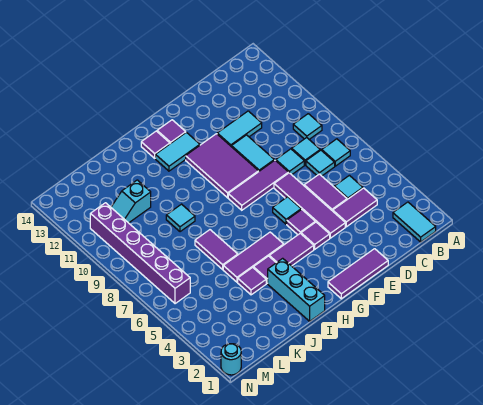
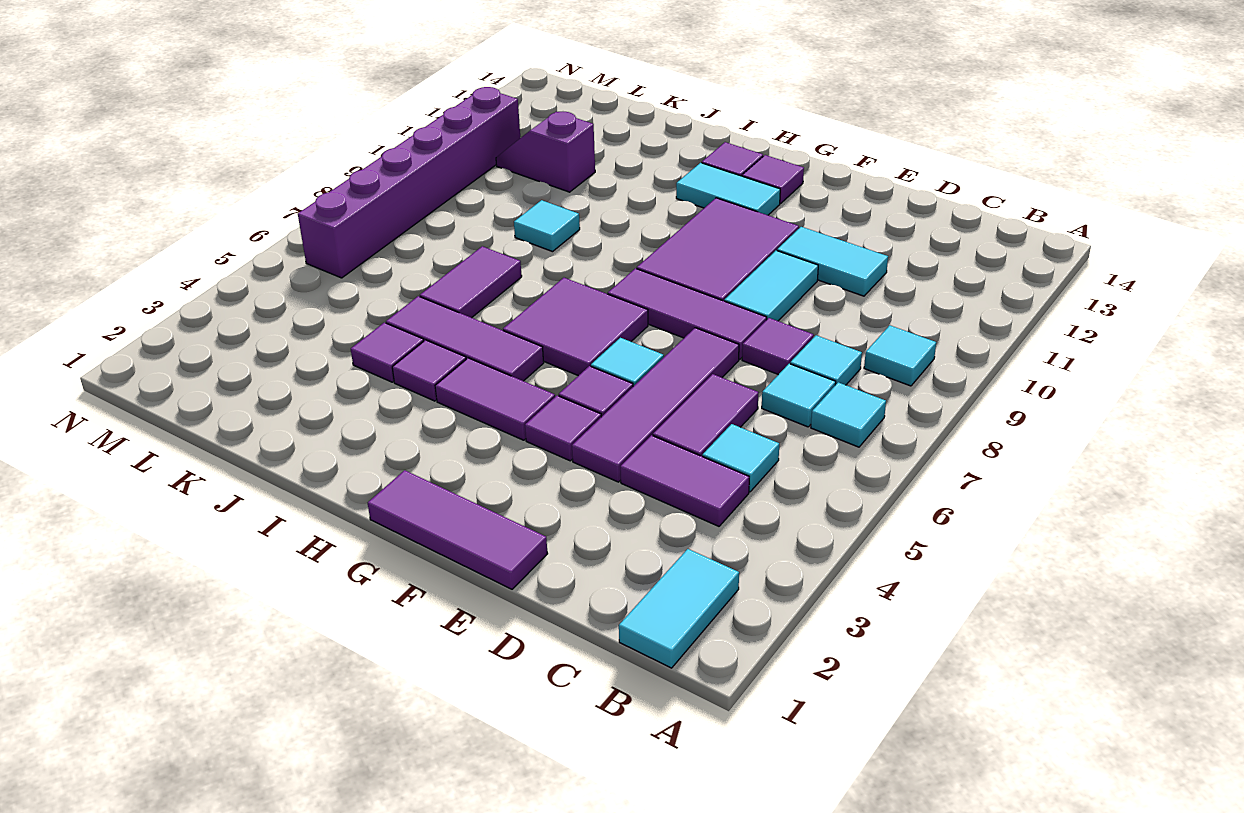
cyan tile D8 level 1 -> purple tile D8 level 1
none -> purple tile G6:H7 level 1
cyan brick I1:I3 level 1 -> none
cyan slope K11:L11 level 1 top K -> purple slope K11:L11 level 1 top K
cyan round brick N1 level 1 -> none

